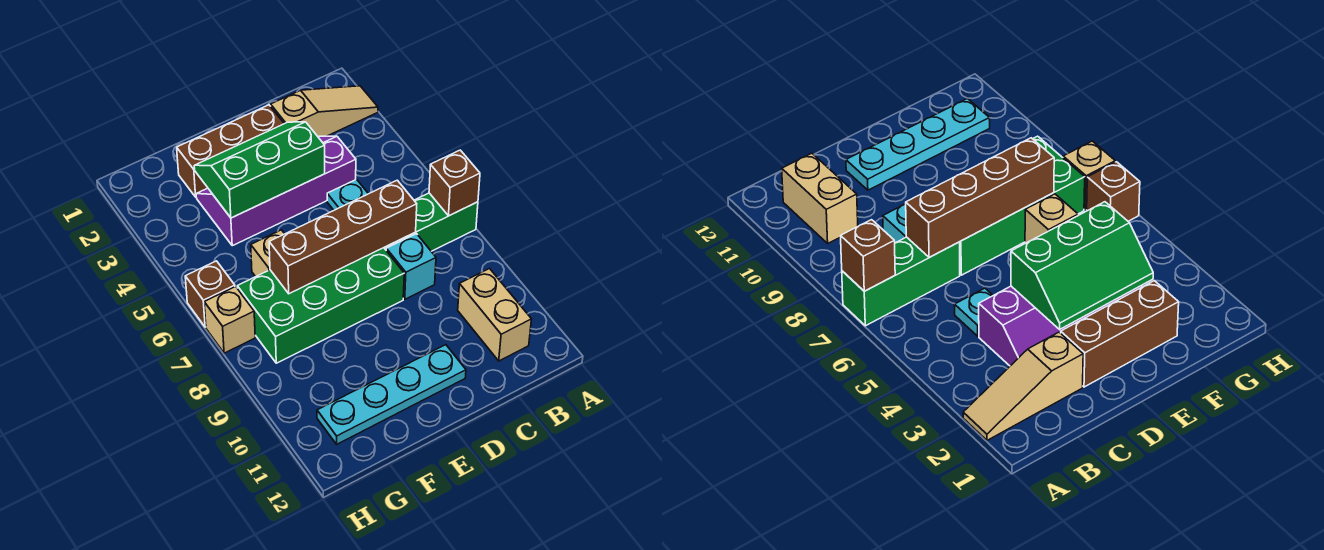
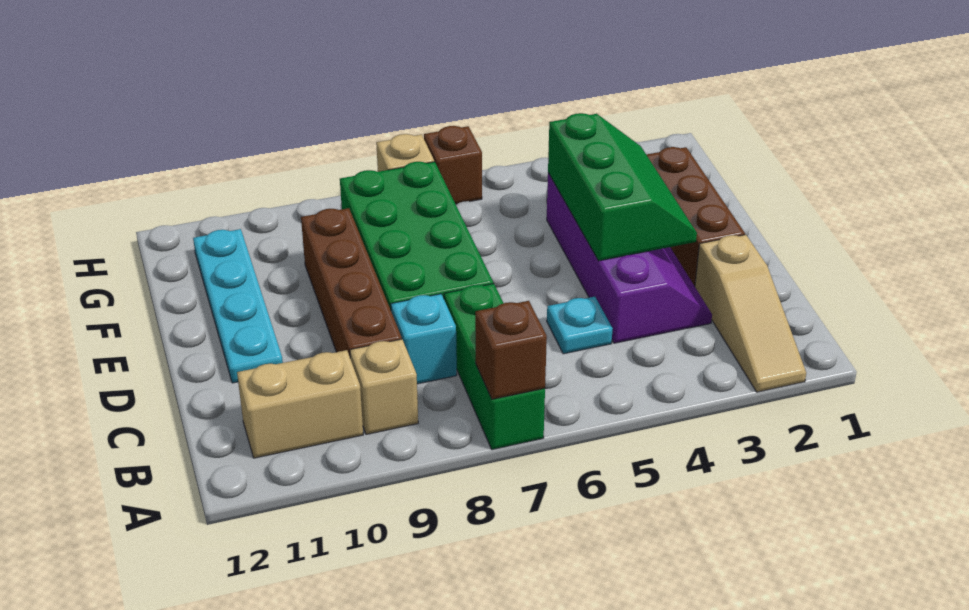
brown brick C7:F7 level 2 -> brown brick C9:F9 level 1
tan brick F6 level 1 -> tan brick B9 level 1

